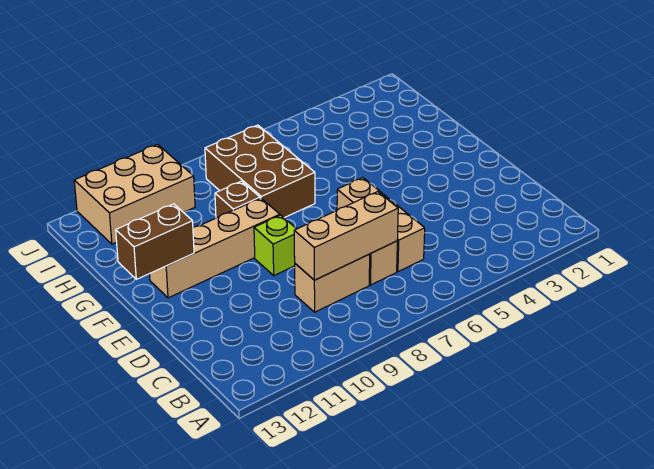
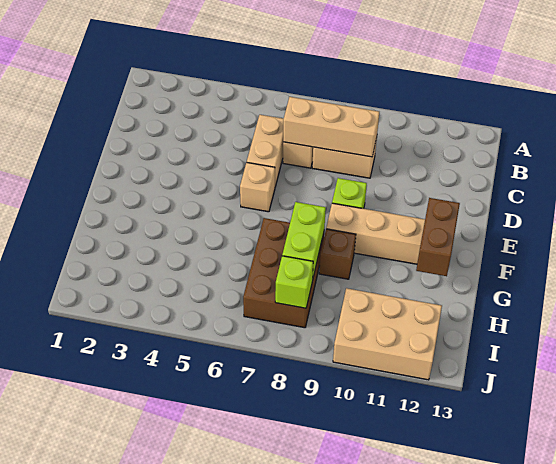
brown brick F12:F13 level 2 -> brown brick F12:G12 level 2
none -> lime brick G8:H8 level 2
none -> lime brick I8 level 2

